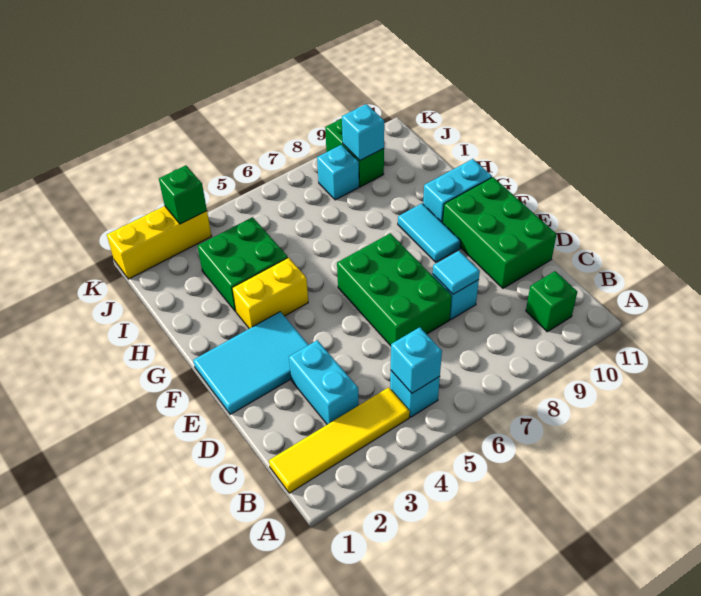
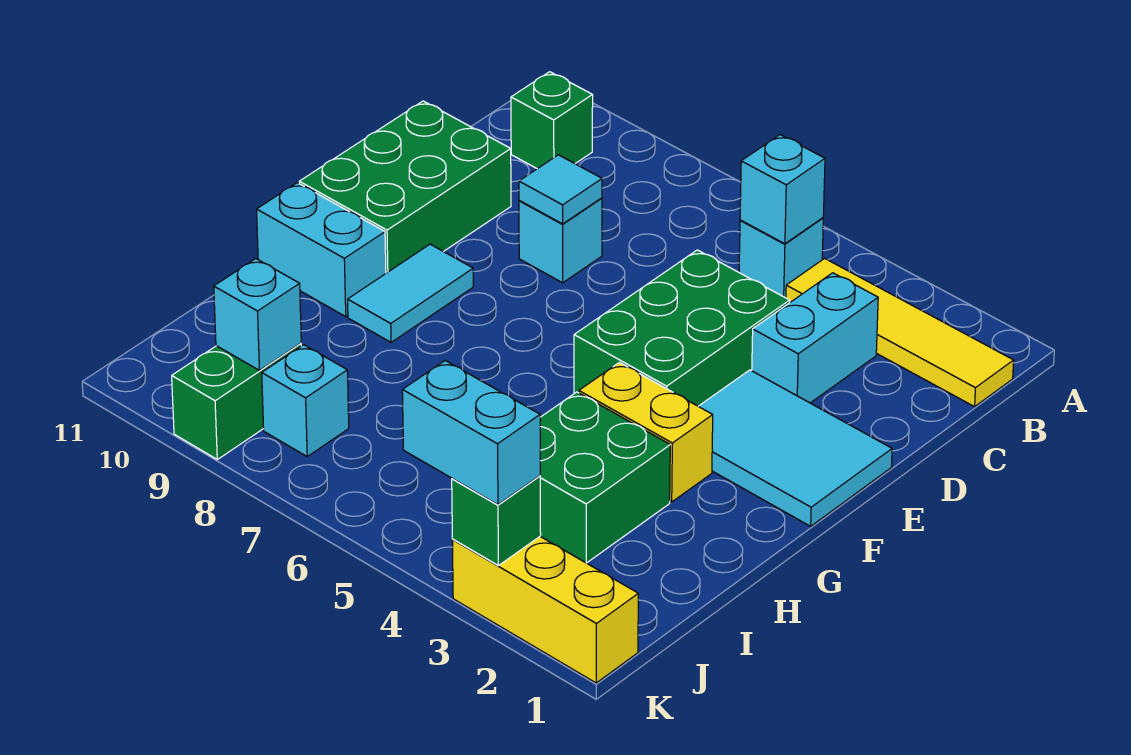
green brick D6:F7 level 1 -> green brick D4:F5 level 1
none -> cyan brick K3:K4 level 3

